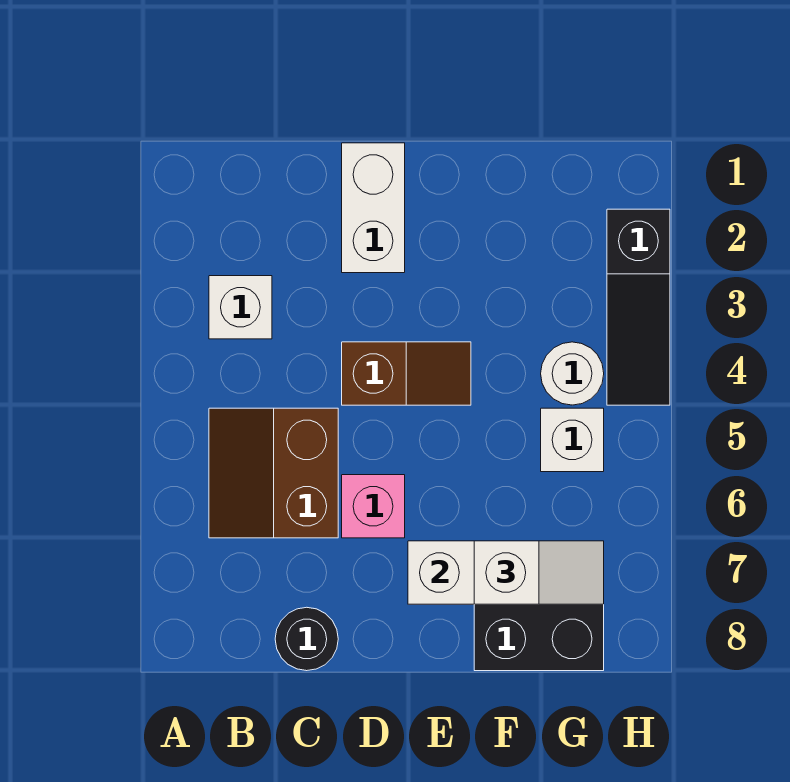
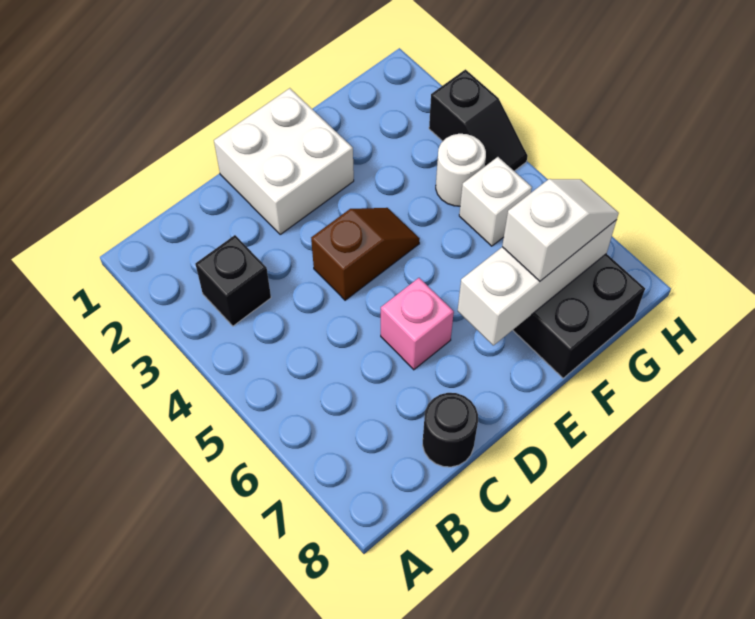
white brick B3 level 1 -> black brick B3 level 1
brown slope B5:C6 level 1 top C -> none
white brick D1:D2 level 1 -> white brick D1:E2 level 1
black slope H2:H4 level 1 top 2 -> black slope H3:H4 level 1 top 3

